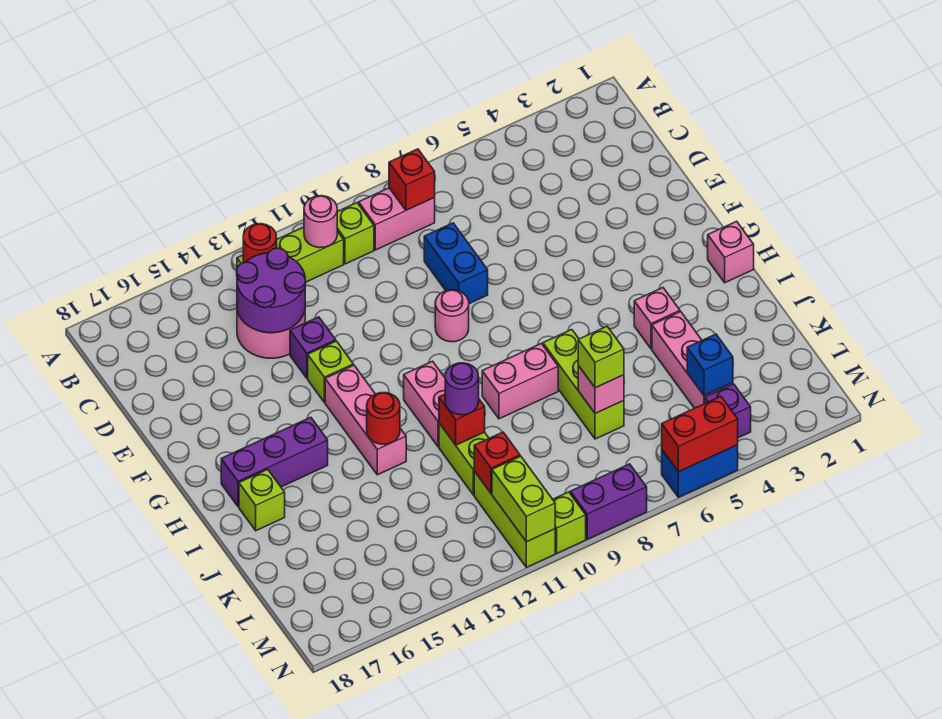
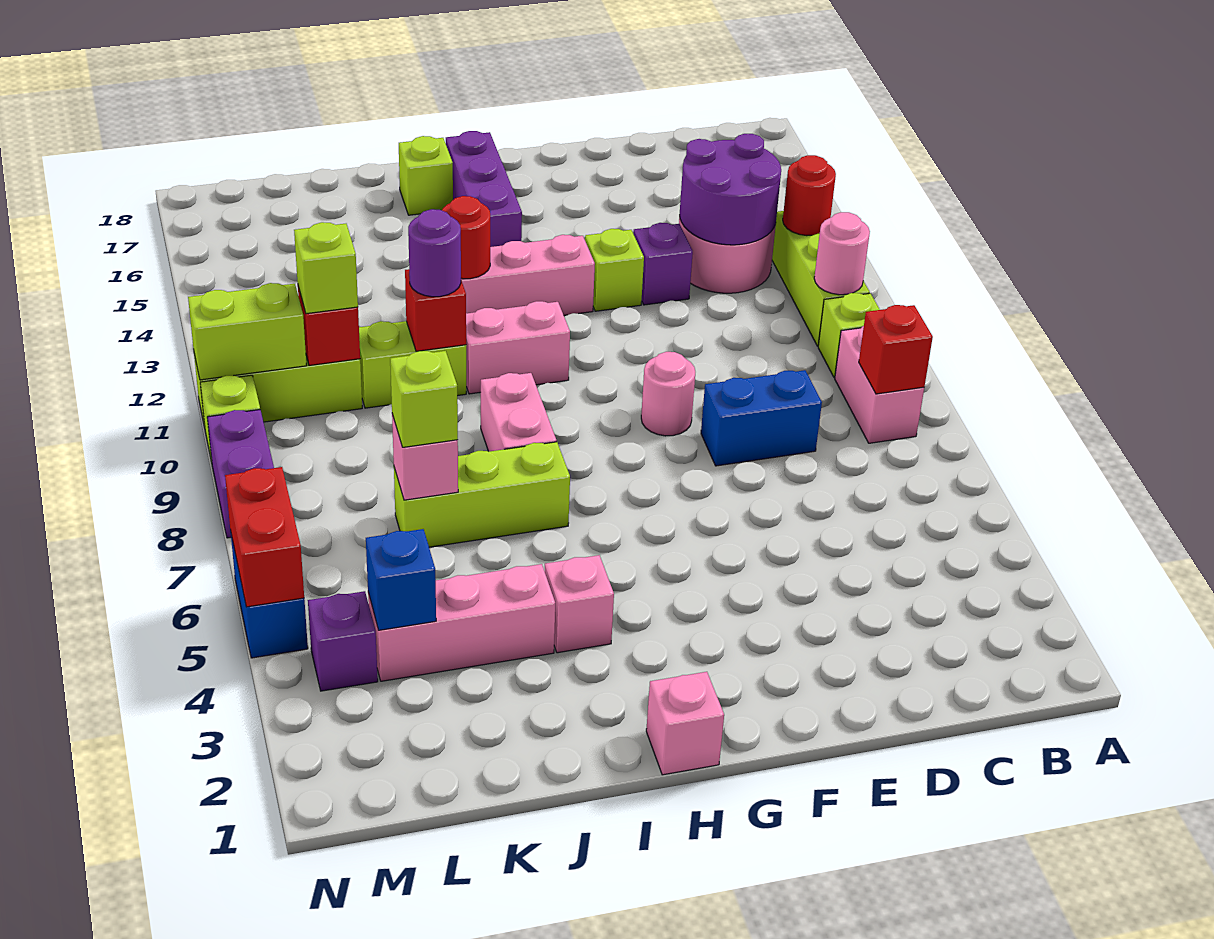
none -> lime brick L11 level 3

